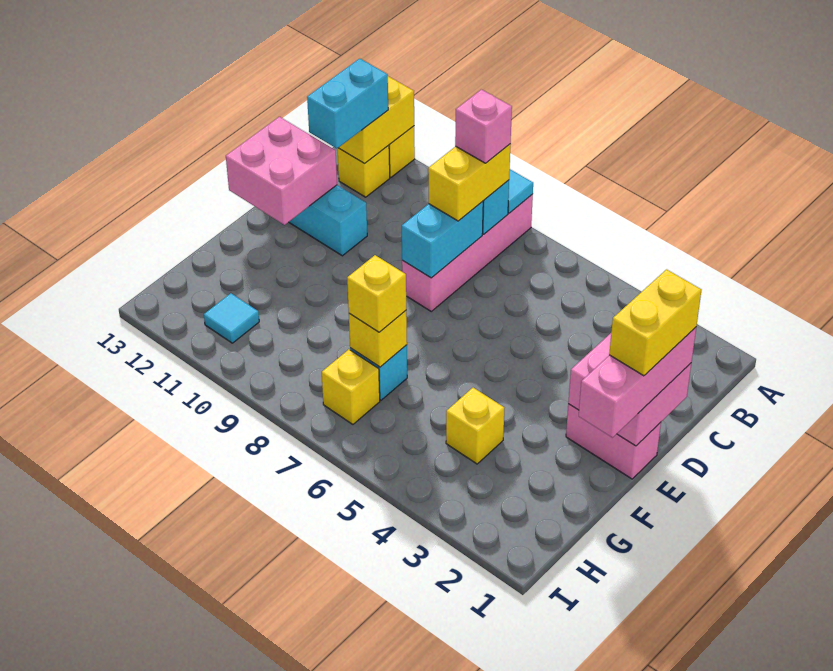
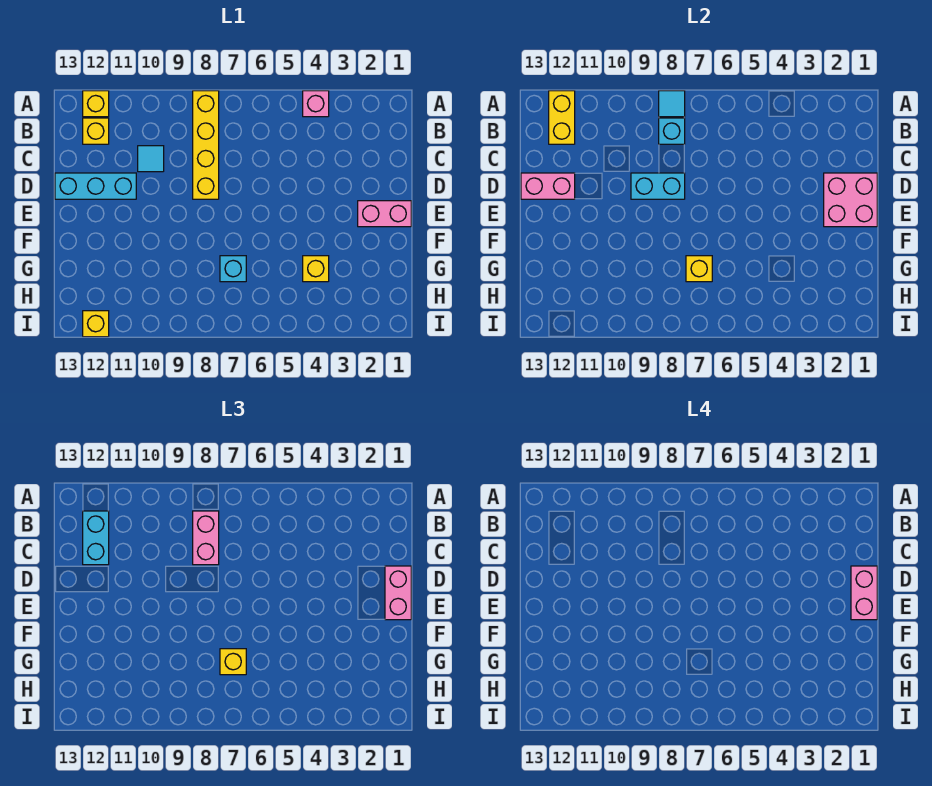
pink brick A8:D8 level 1 -> yellow brick A8:D8 level 1
yellow brick B8:C8 level 3 -> pink brick B8:C8 level 3
pink brick B8 level 4 -> pink brick A4 level 1
cyan brick C8:D8 level 2 -> cyan brick D8:D9 level 2
pink brick D1:F1 level 3 -> pink brick D1:E1 level 3
yellow brick D1:E1 level 4 -> pink brick D1:E1 level 4
pink brick D12:E13 level 2 -> pink brick D12:D13 level 2
yellow brick H7 level 1 -> yellow brick I12 level 1
cyan tile H11 level 1 -> cyan tile C10 level 1

